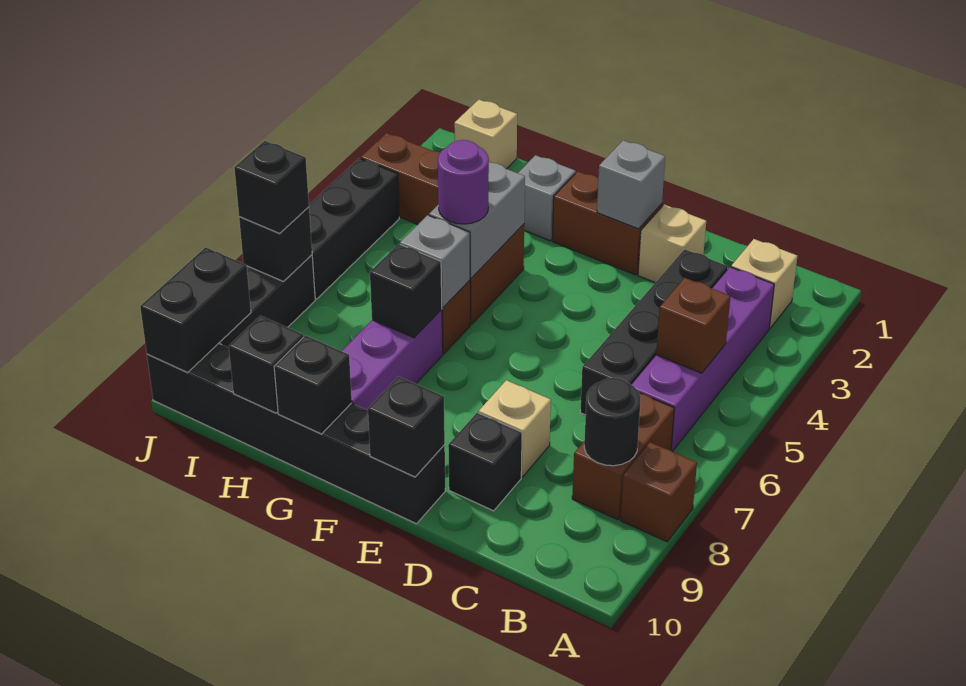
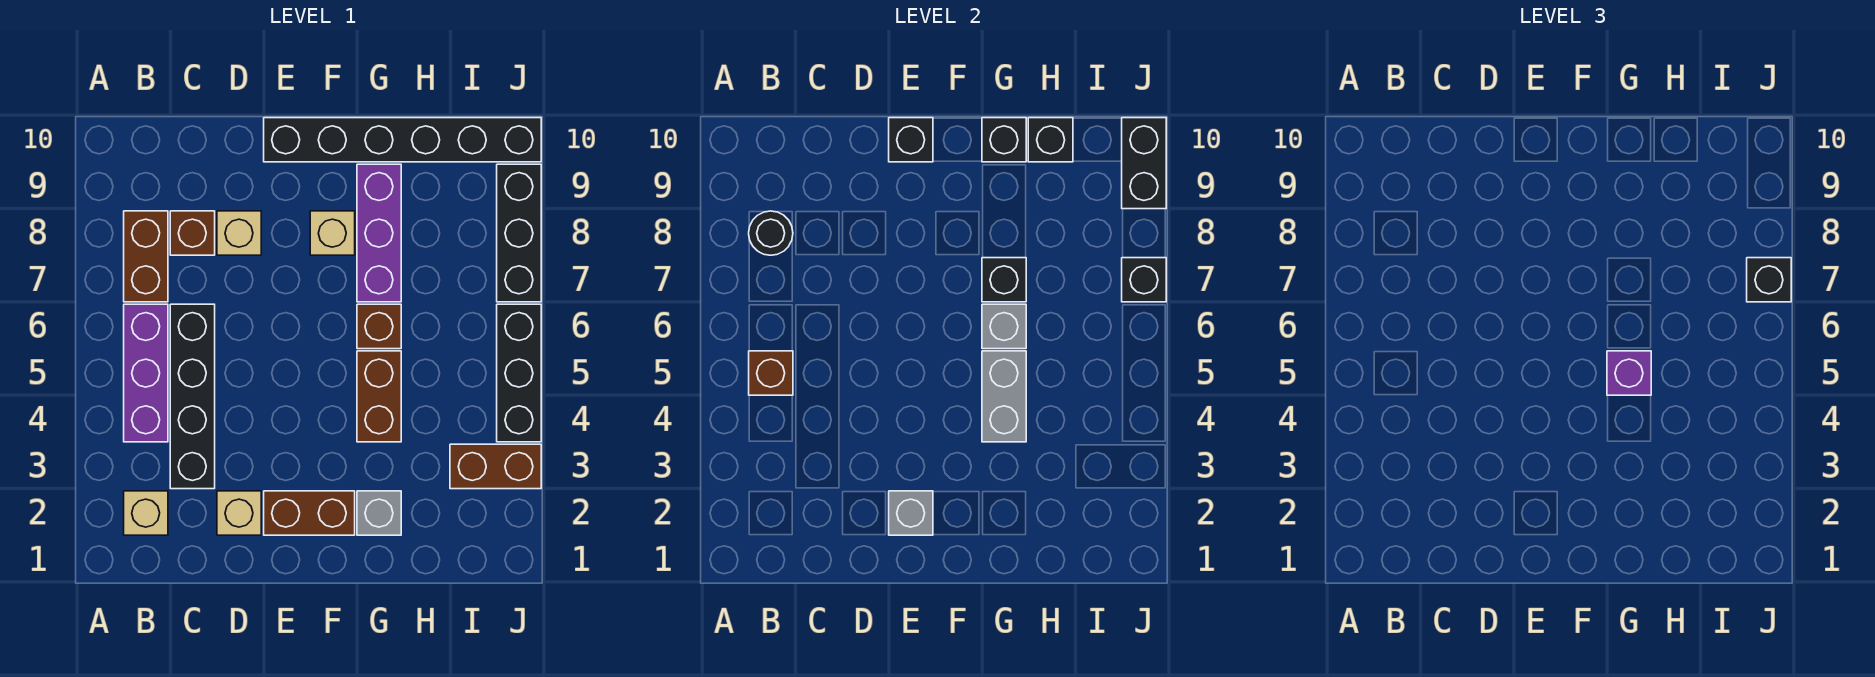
brown brick A8 level 1 -> brown brick C8 level 1
purple brick B3:B6 level 1 -> purple brick B4:B6 level 1
black brick D9 level 1 -> none
purple round brick G5 level 3 -> purple brick G5 level 3
tan brick I1 level 1 -> tan brick F8 level 1

